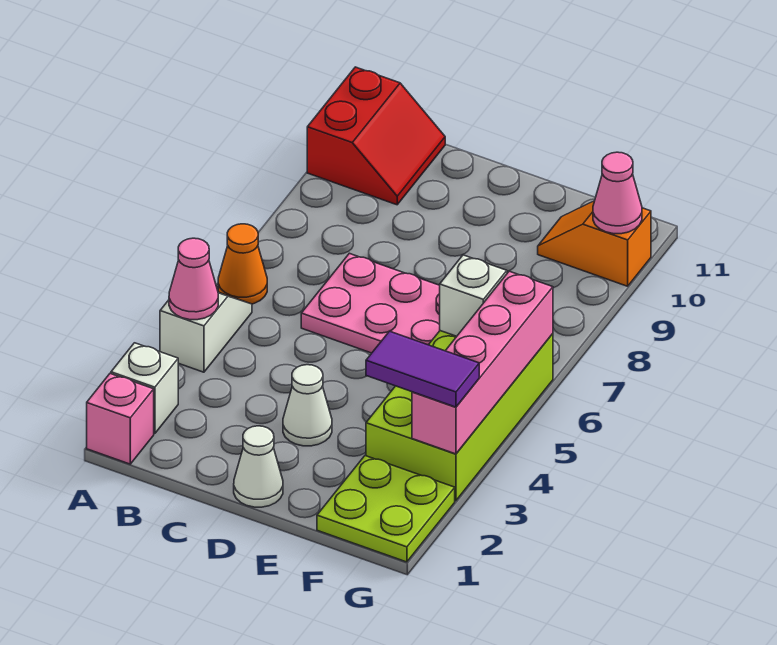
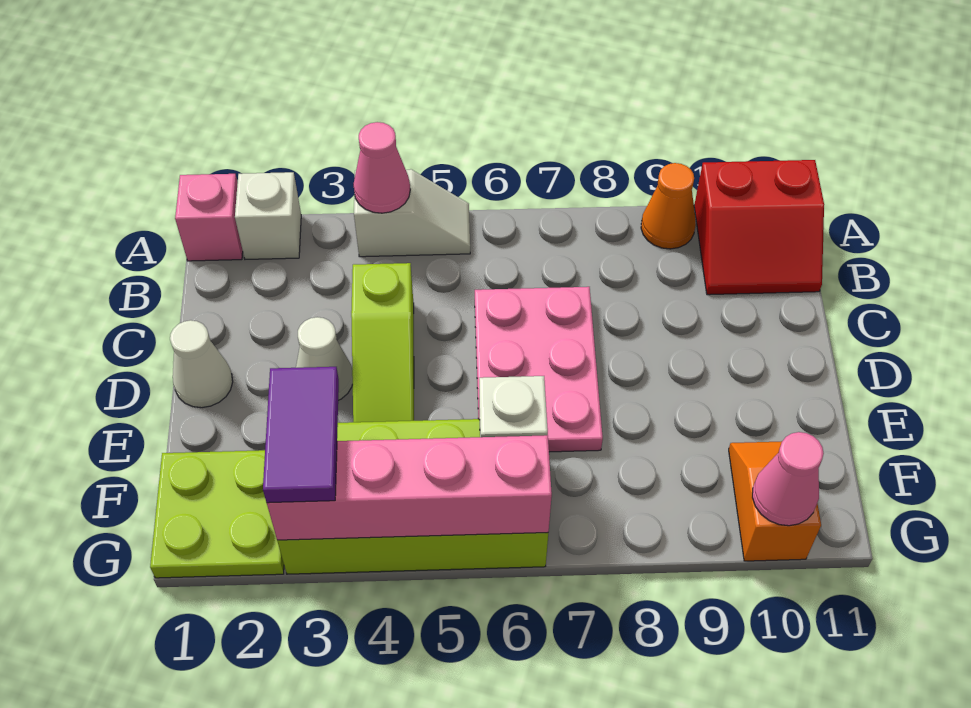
orange cone A6 level 1 -> orange cone A9 level 1
none -> lime slope C4:E4 level 1 top C

